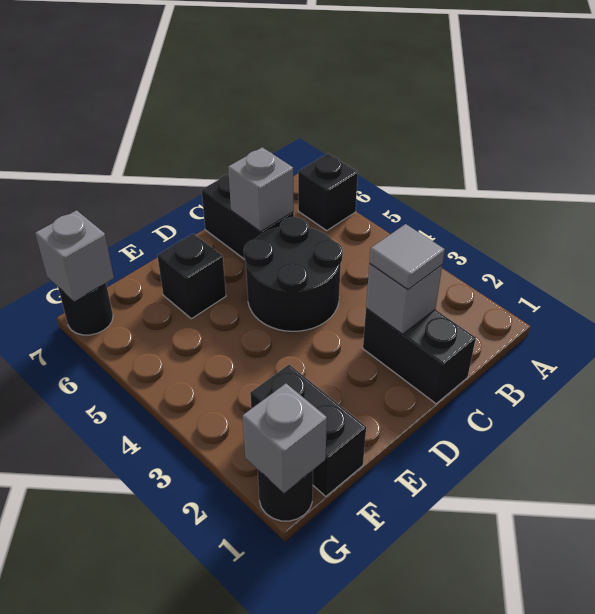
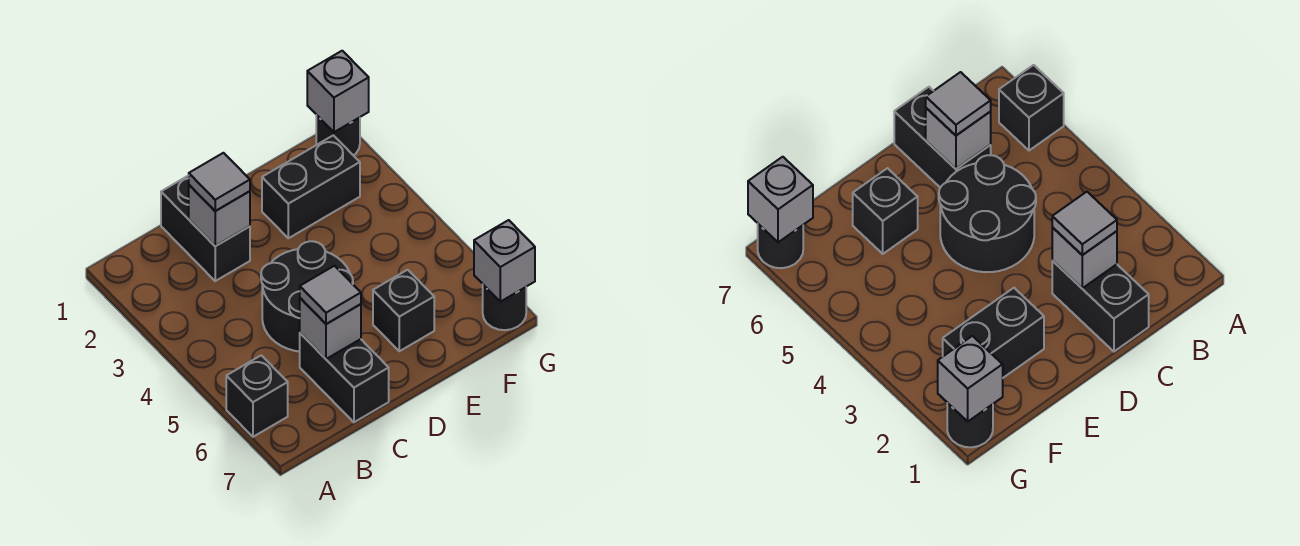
none -> grey tile C6 level 3
black brick F1:F2 level 1 -> black brick E2:F2 level 1

